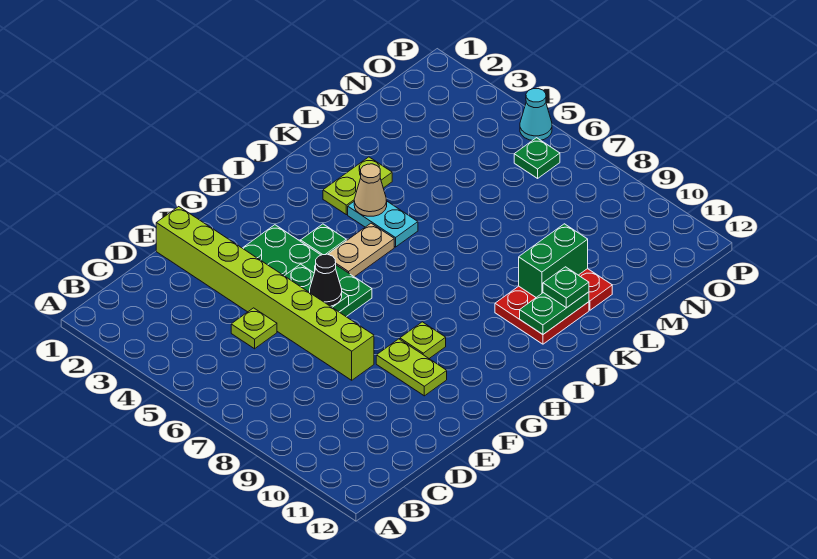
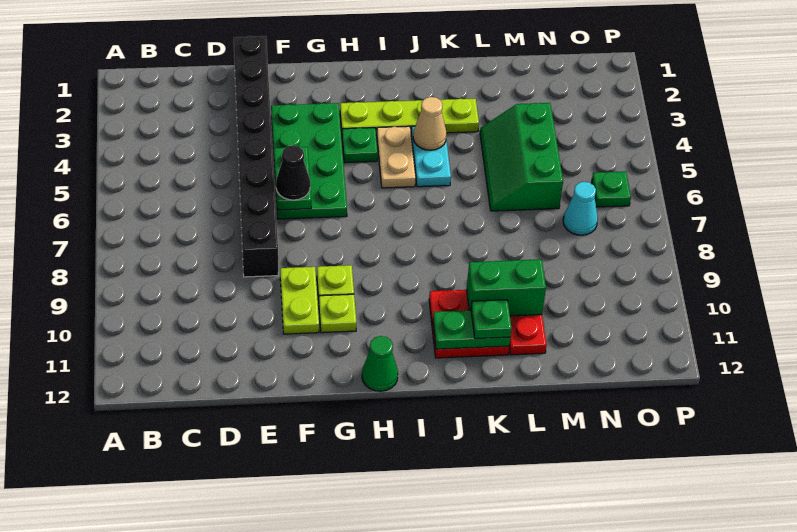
lime plate D5 level 1 -> lime plate G10 level 1
lime brick E1:E8 level 1 -> black brick E1:E8 level 1
tan plate H5:I5 level 1 -> tan plate I4:I5 level 1
none -> green cone H12 level 1
lime plate J3:K3 level 1 -> lime plate H3:K3 level 1
none -> green slope L4:M6 level 1 top M
cyan cone P5 level 1 -> cyan cone N7 level 1

